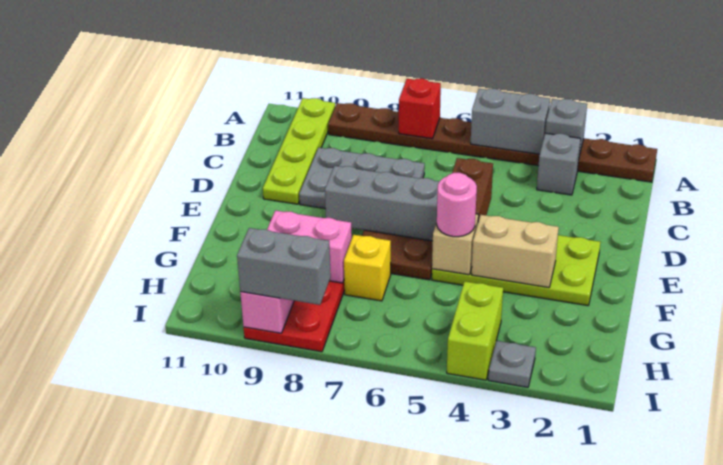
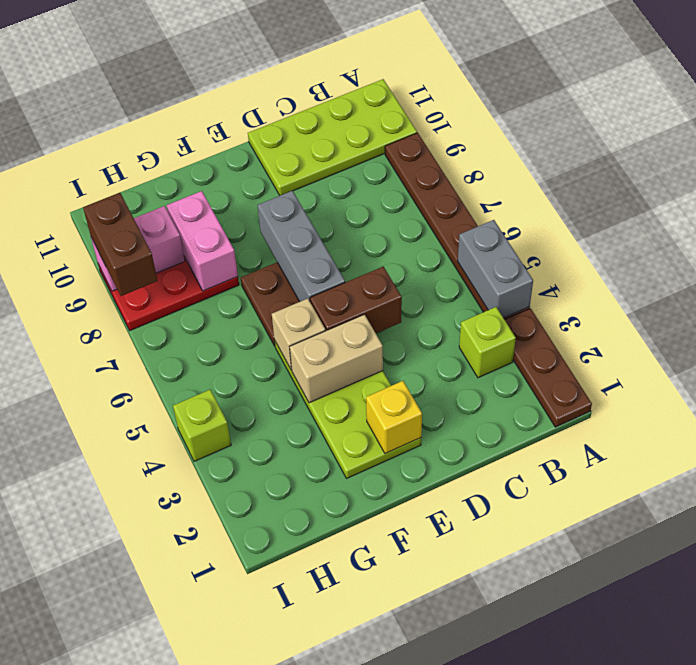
grey brick A3 level 2 -> none
red brick A7 level 2 -> none
lime plate A10:D10 level 1 -> lime plate A10:D11 level 1
grey brick B3 level 1 -> lime brick B3 level 1
grey plate C7:D9 level 1 -> none
tan brick F3:F4 level 2 -> tan brick E4:F4 level 2
pink round brick F5 level 3 -> none
yellow brick G7 level 1 -> yellow brick E2 level 2
lime brick H4:I4 level 1 -> lime brick I4 level 1
grey plate I3 level 1 -> none
grey brick I8:I9 level 3 -> brown brick I8:I9 level 3

